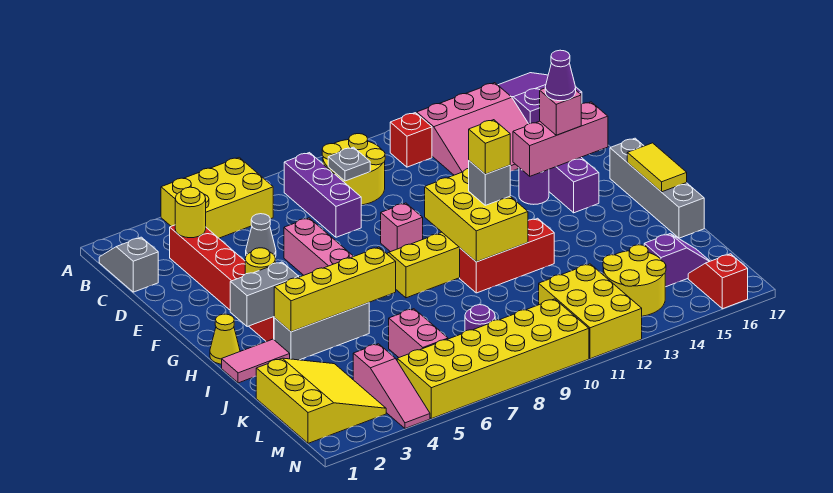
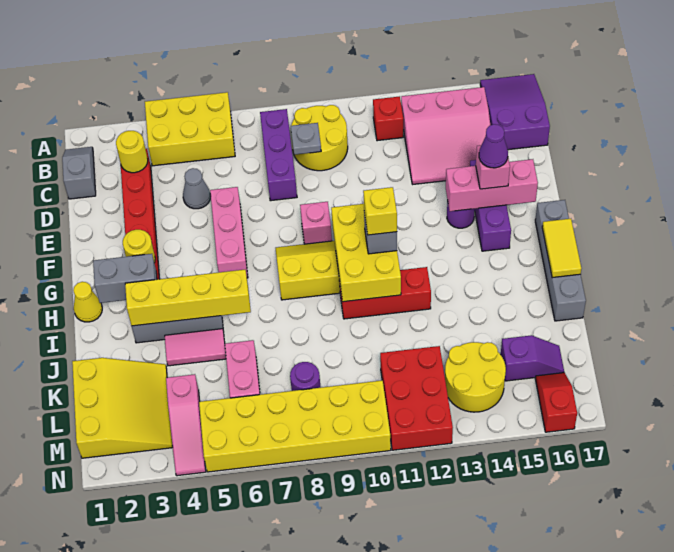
pink tile I1:I2 level 1 -> pink tile J4:J5 level 1
yellow brick L11:N12 level 1 -> red brick L11:N12 level 1

